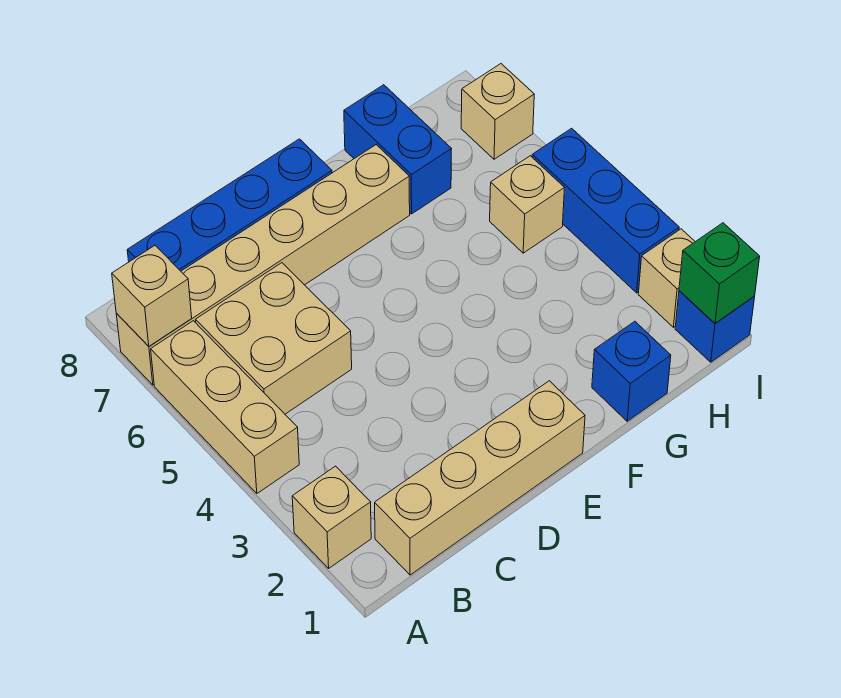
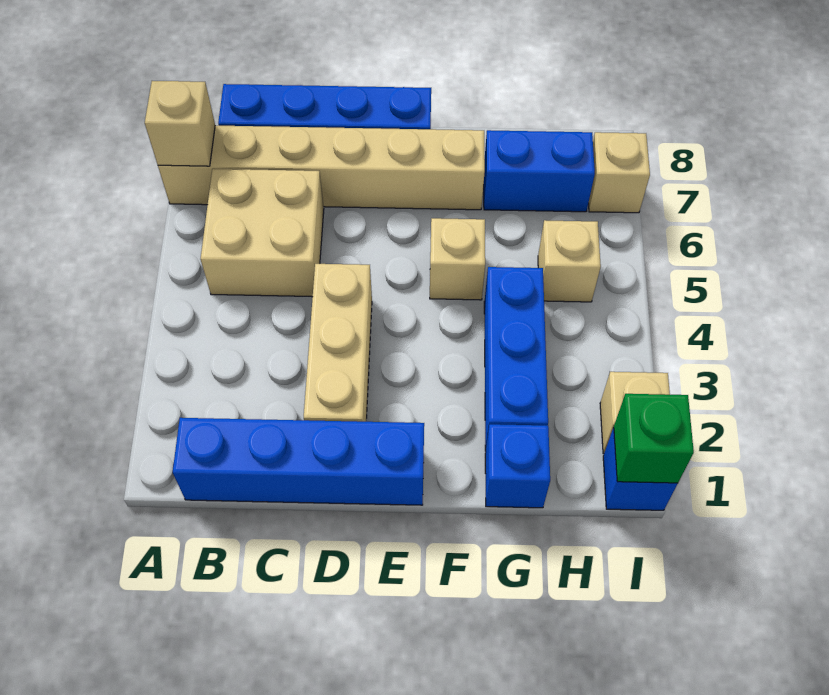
tan brick A2 level 1 -> tan brick F5 level 1
tan brick A4:A6 level 1 -> tan brick D2:D4 level 1
tan brick B1:E1 level 1 -> blue brick B1:E1 level 1
blue brick G7:G8 level 1 -> blue brick G7:H7 level 1
blue brick I3:I5 level 1 -> blue brick G2:G4 level 1

